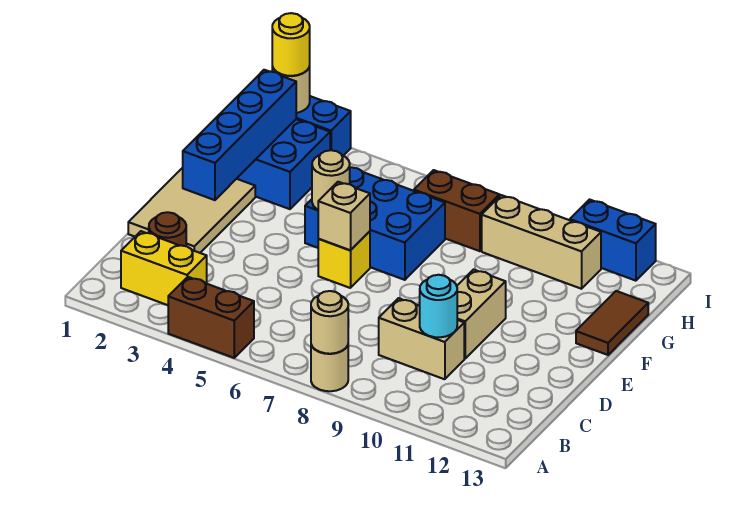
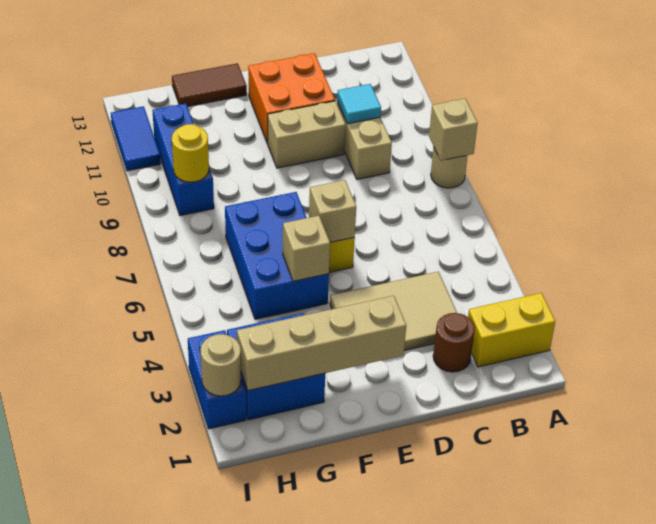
brown brick A4:A5 level 1 -> none
tan round brick A8 level 2 -> tan brick A8 level 2
yellow brick B2:B3 level 1 -> yellow brick A2:B2 level 1
cyan round brick C10 level 2 -> cyan tile C10 level 2
tan tile D1:F2 level 1 -> tan tile C3:E4 level 1
none -> orange brick D11:E12 level 1
blue brick E2:H2 level 2 -> tan brick E2:H2 level 2
tan round brick F5 level 2 -> tan brick F5 level 2
brown brick H7:H8 level 1 -> none
tan brick H9:H11 level 1 -> blue brick H9:H11 level 1
yellow round brick I2 level 3 -> yellow round brick H9 level 2
blue brick I11:I12 level 1 -> blue tile I11:I12 level 1

